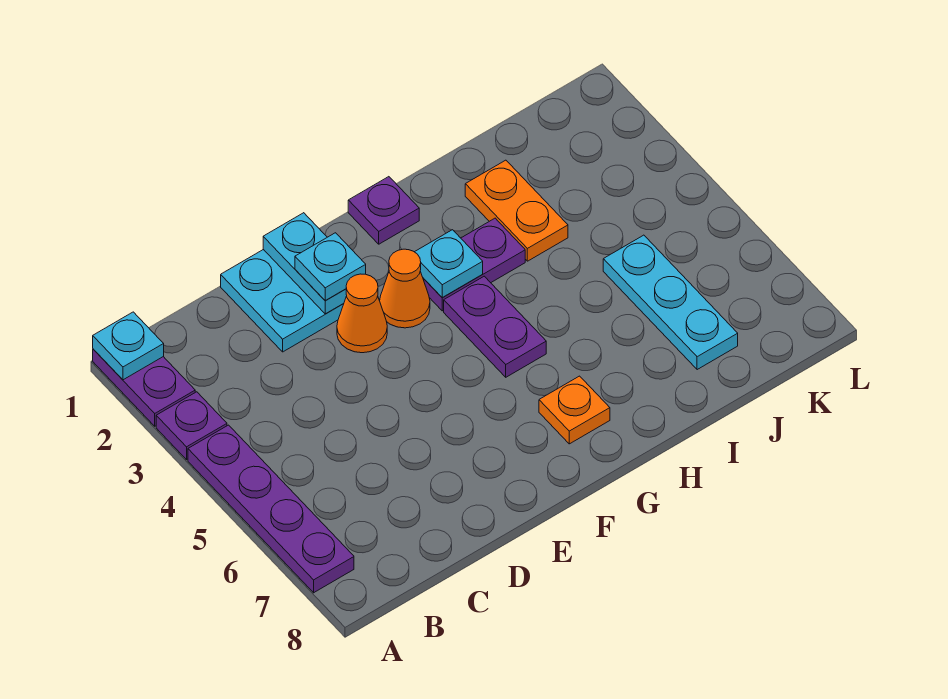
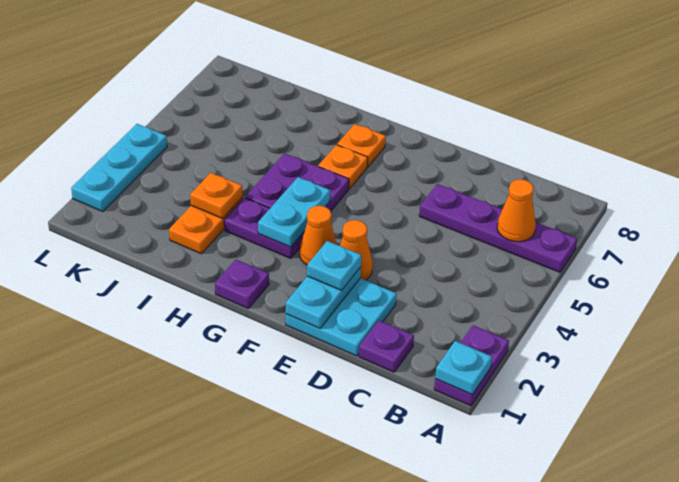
purple plate A3 level 1 -> purple plate C1 level 1
purple plate A4:A7 level 1 -> purple plate A6:D6 level 1
none -> orange cone B6 level 2
cyan plate G3 level 2 -> cyan plate G3:G4 level 2
purple plate G4:G5 level 1 -> purple plate G4:H5 level 1
none -> orange plate G6 level 1
none -> orange plate I3 level 2
cyan plate J5:J7 level 1 -> cyan plate L2:L4 level 1

